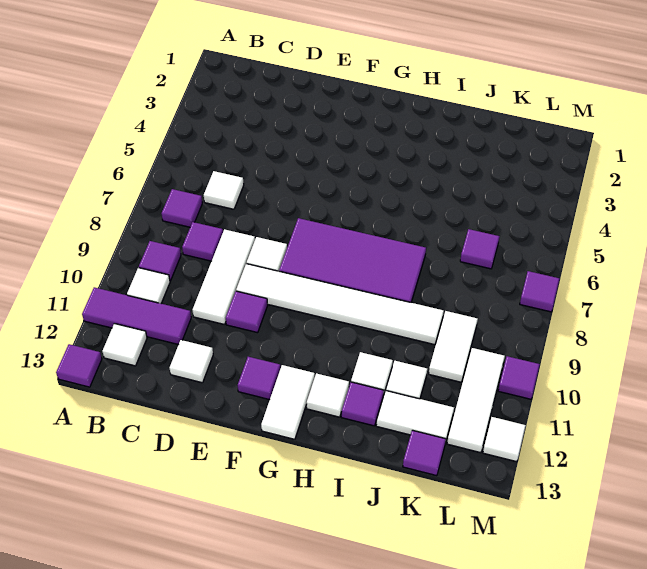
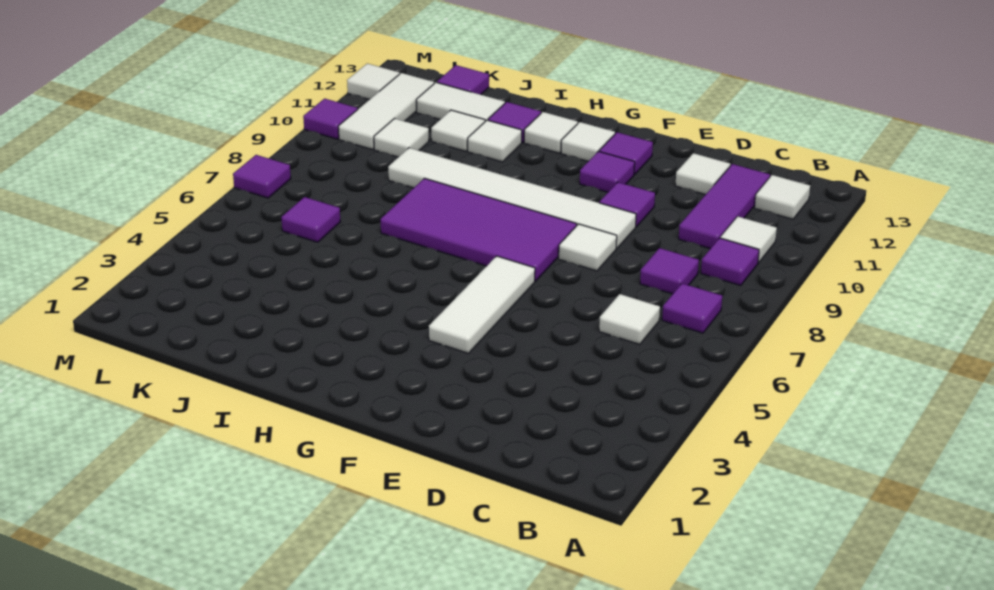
purple tile A11:C11 level 1 -> purple tile C10:C12 level 1
purple tile A13 level 1 -> purple tile F11 level 1
white tile D8:D10 level 1 -> white tile F4:F6 level 1
white tile G12:G13 level 1 -> white tile G12 level 1
white tile K9:K10 level 1 -> white tile K10 level 1

